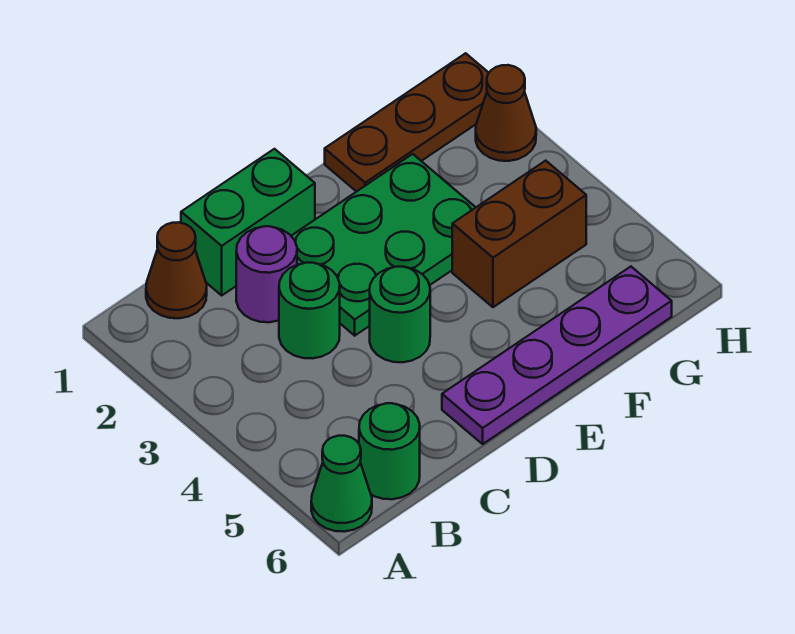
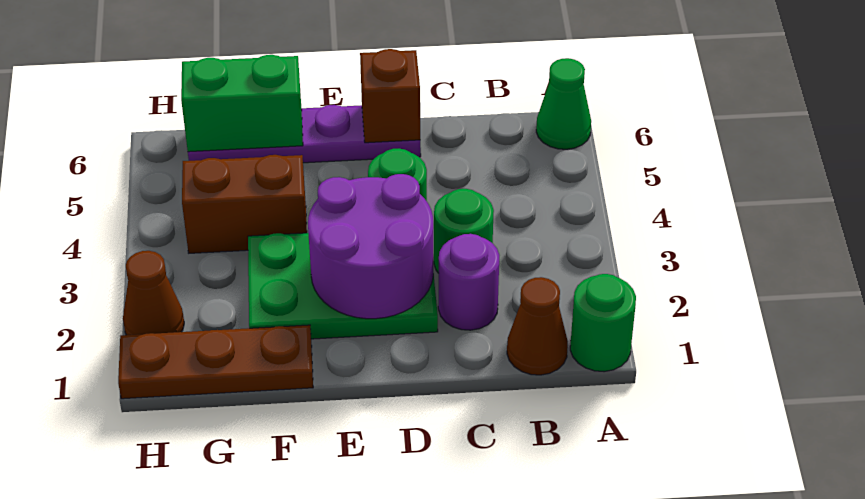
green round brick B6 level 1 -> green round brick A1 level 1
green brick C1:D1 level 1 -> green brick F6:G6 level 2
none -> purple round brick D2:E3 level 2
none -> brown brick D6 level 2

